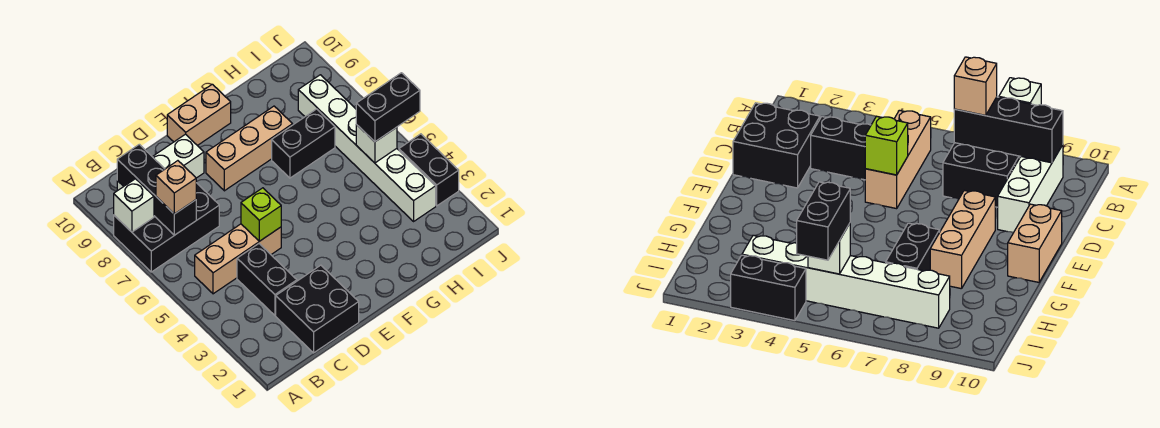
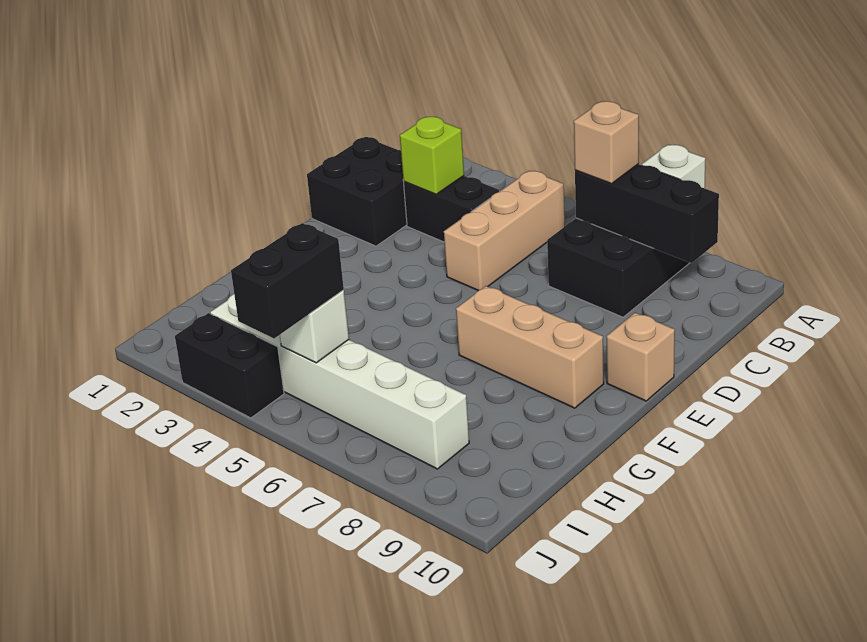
white brick B9:D9 level 1 -> none
lime brick D5 level 2 -> lime brick C3 level 2
tan brick E8:G8 level 1 -> tan brick F7:F9 level 1
tan brick E10:F10 level 1 -> tan brick E10 level 1
black brick G7:H7 level 1 -> none

